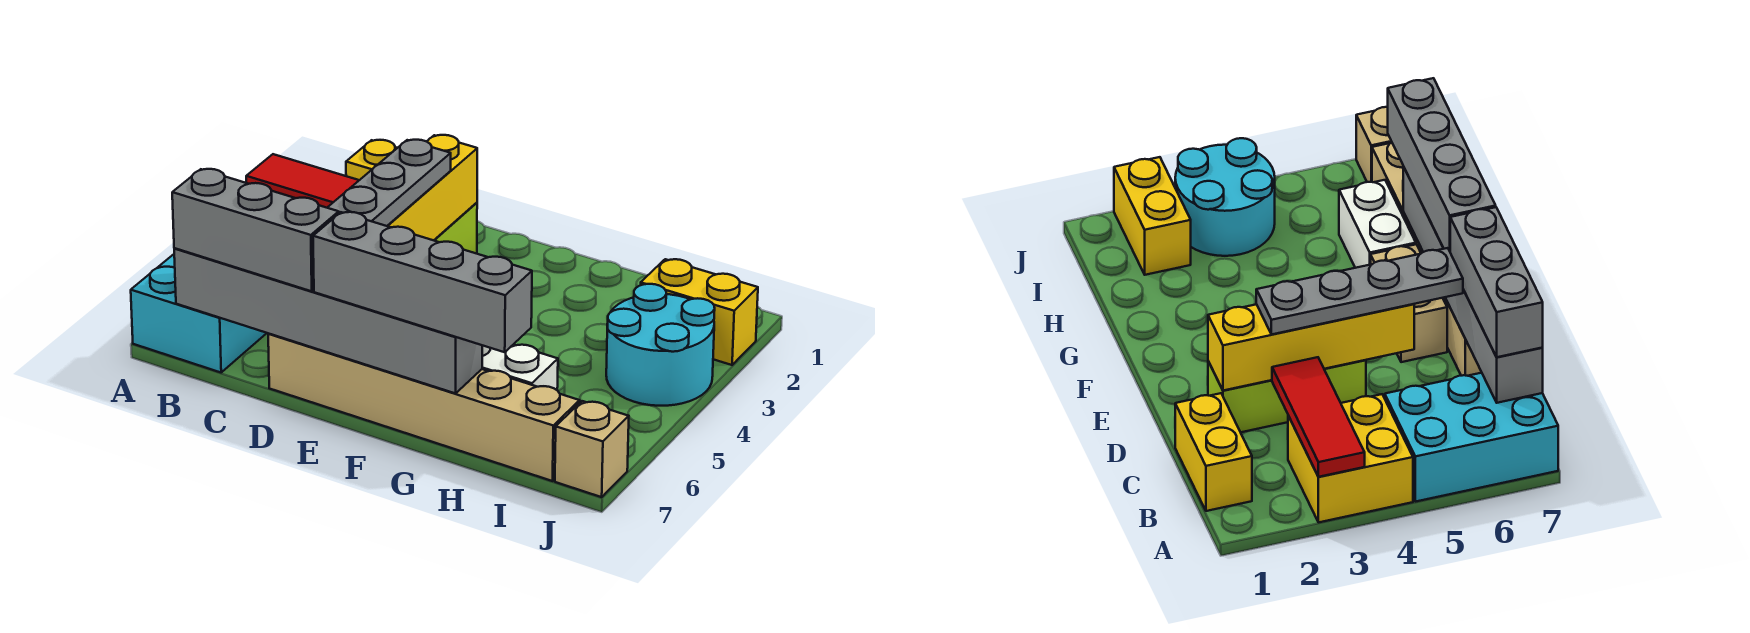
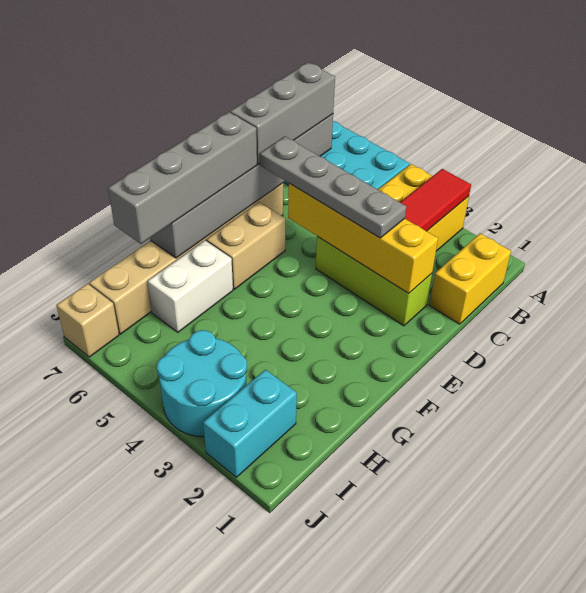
yellow brick I2:J2 level 1 -> cyan brick I2:J2 level 1

